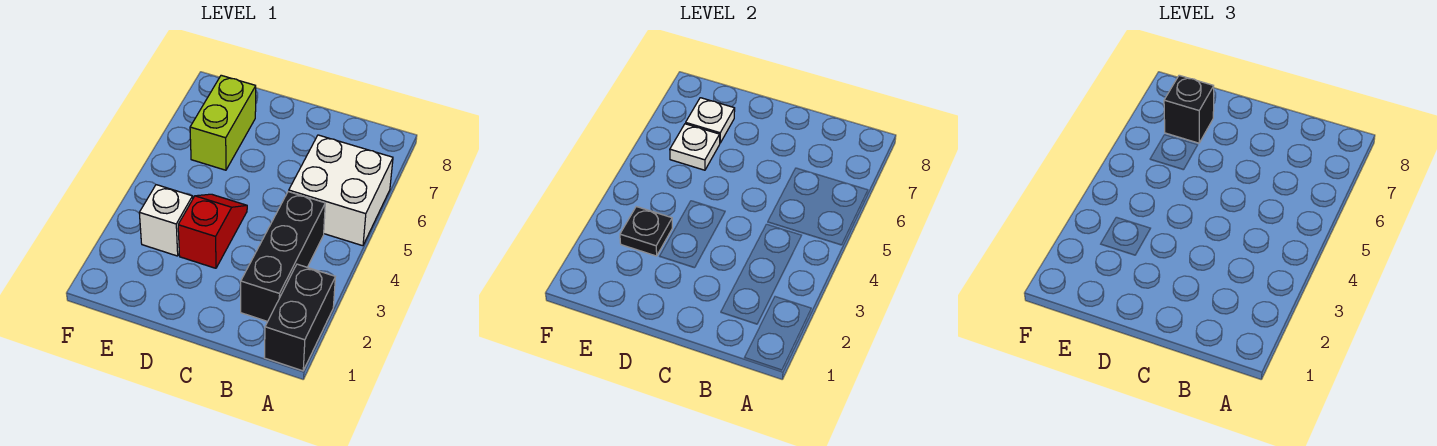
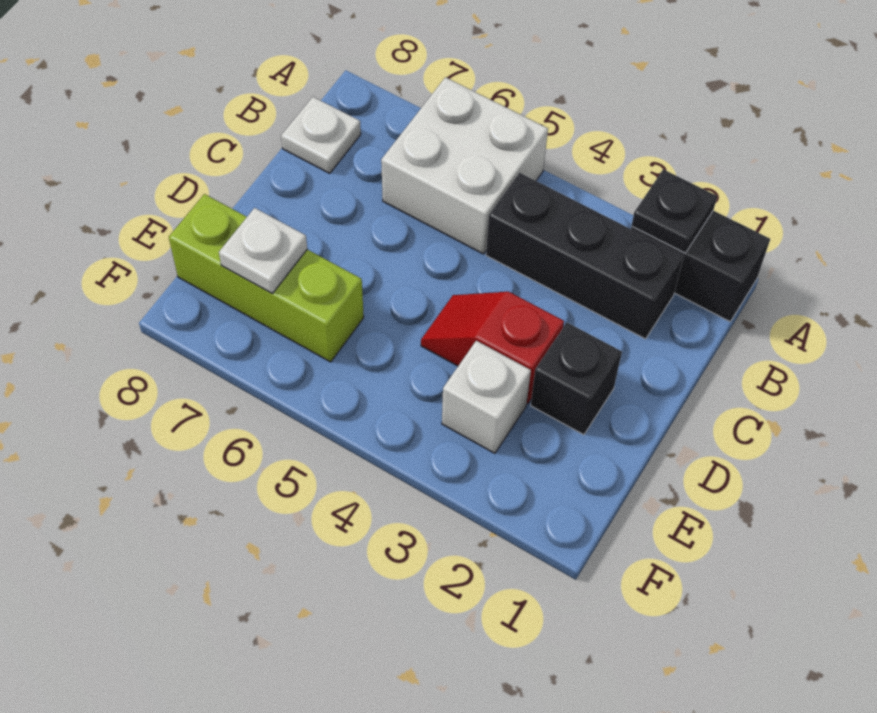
black plate E3 level 2 -> black plate A2 level 2
lime brick E6:E7 level 1 -> lime brick E6:E8 level 1
white plate E6 level 2 -> white plate B8 level 1
black brick E7 level 3 -> black brick D2 level 1

